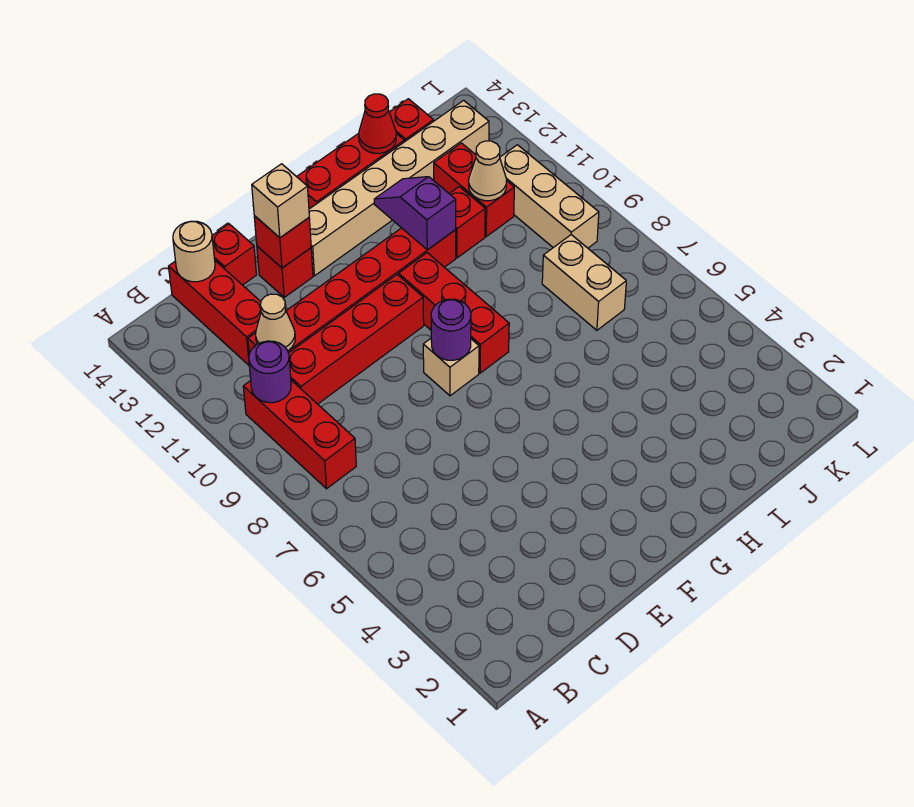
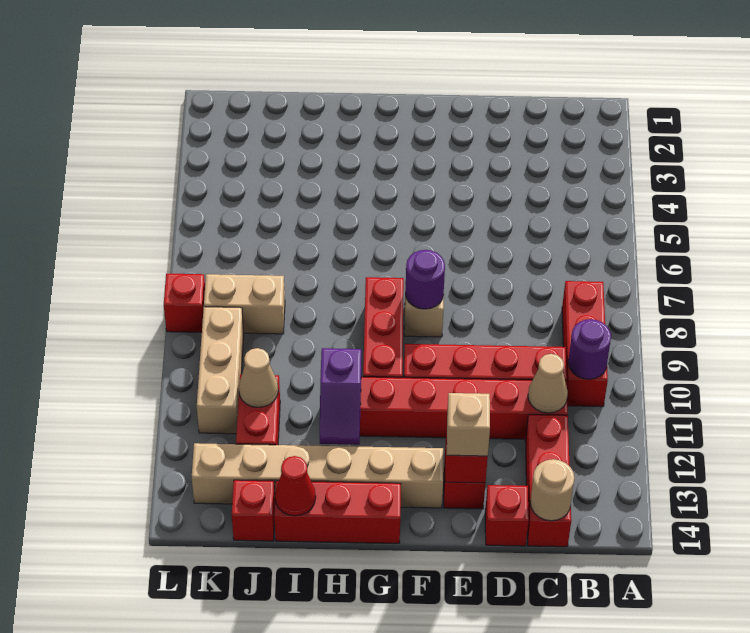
red brick I11 level 1 -> red brick L8 level 1
tan brick J7:J8 level 1 -> tan brick J8:K8 level 1

